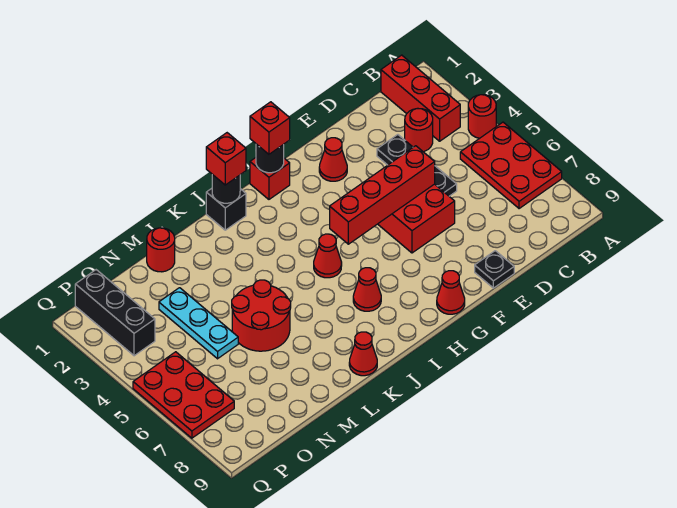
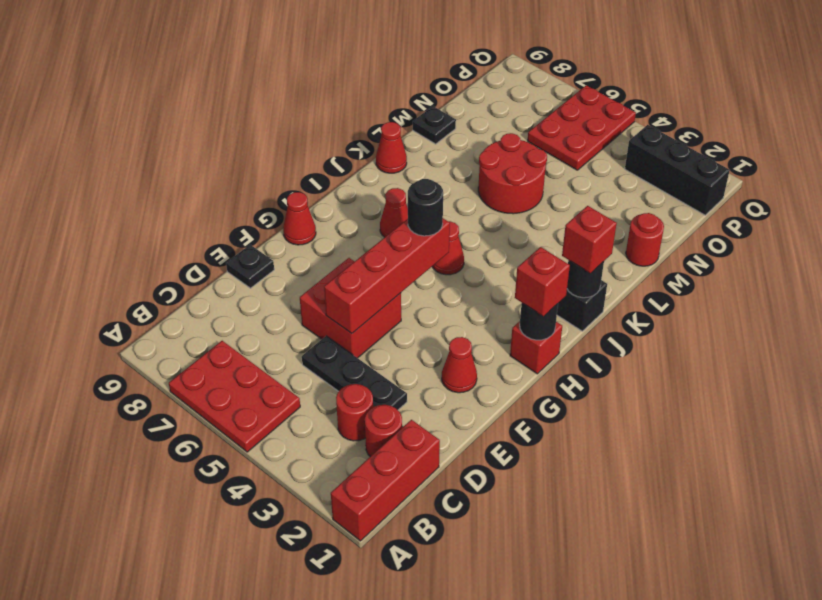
red round brick A4 level 1 -> red round brick C2 level 1
red brick B1:B3 level 1 -> red brick A1:C1 level 1
none -> black round brick H5 level 3
none -> black plate M9 level 1
cyan plate N3:N5 level 1 -> none
red plate P5:Q7 level 1 -> red plate O5:Q6 level 1

